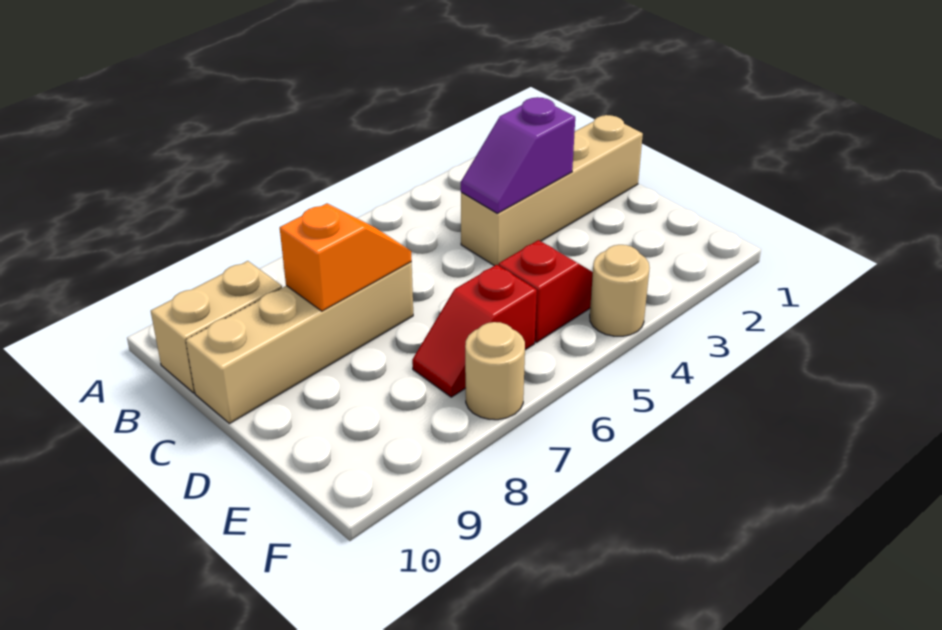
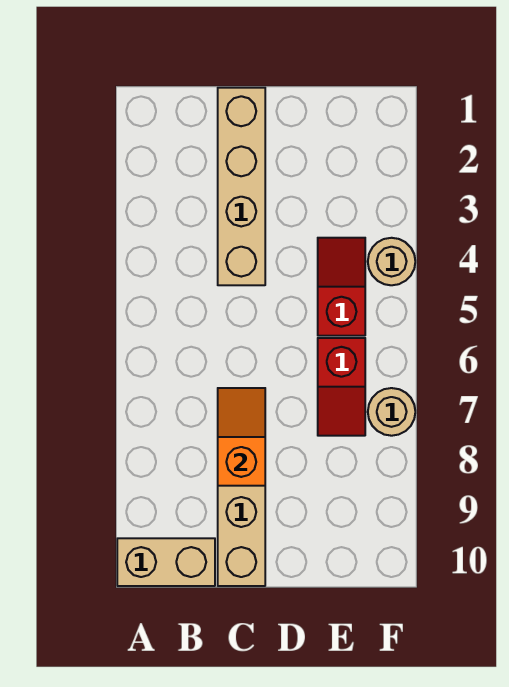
tan brick B9:B10 level 1 -> tan brick A10:B10 level 1
purple slope C3:C4 level 2 top 3 -> none

